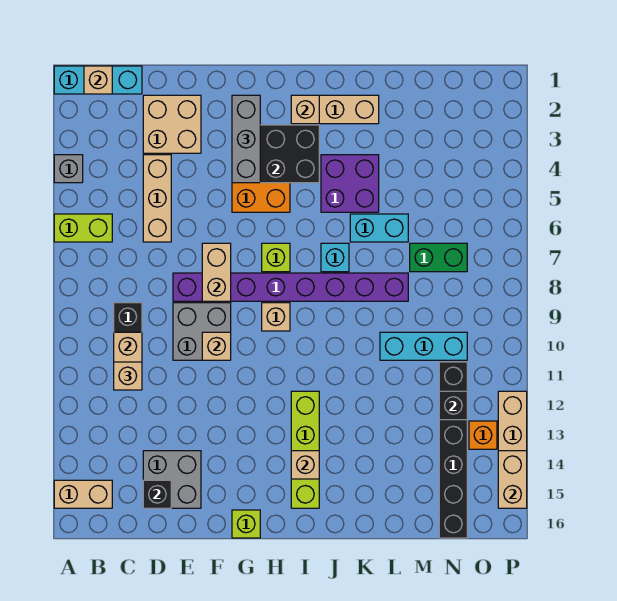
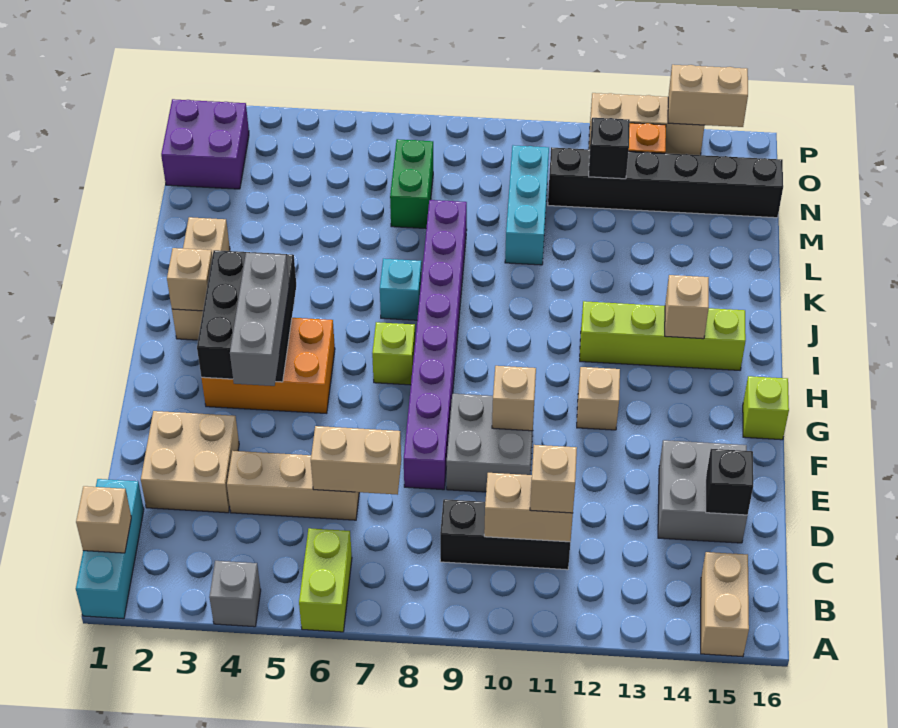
tan brick F7:F8 level 2 -> tan brick D6:D7 level 2
grey brick G2:G4 level 3 -> grey brick F4:H4 level 3
tan brick H9 level 1 -> tan brick G12 level 1
purple brick J4:K5 level 1 -> purple brick N1:O2 level 1
cyan brick K6:L6 level 1 -> none

